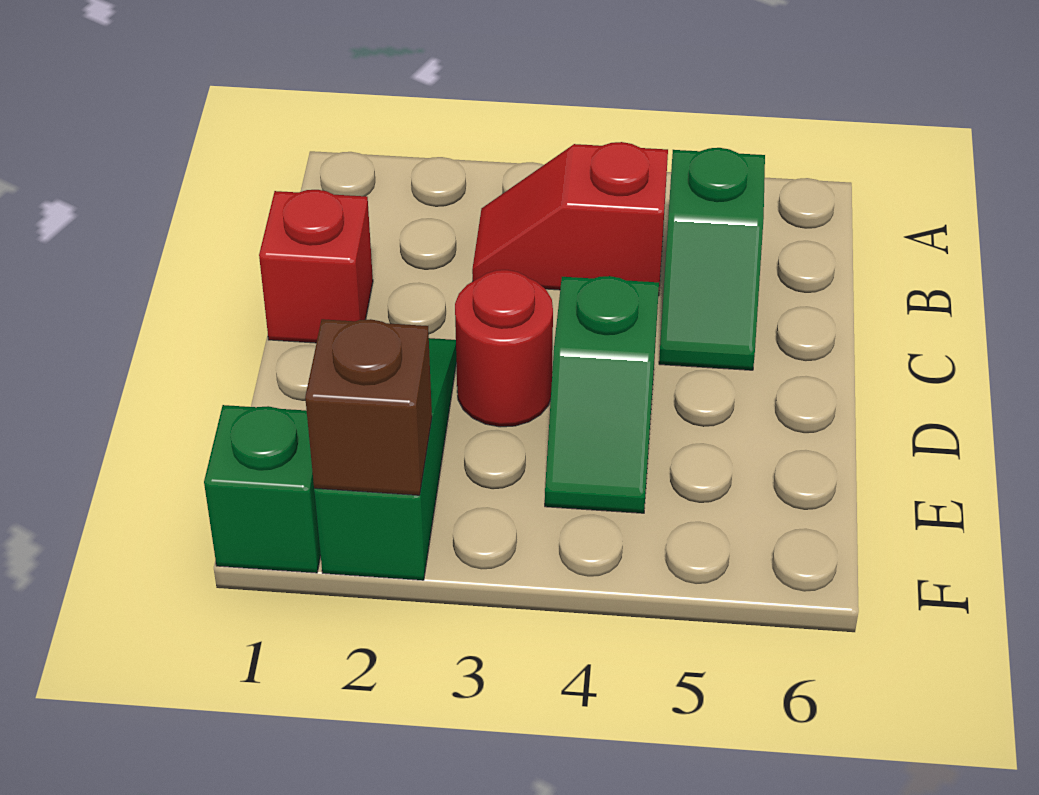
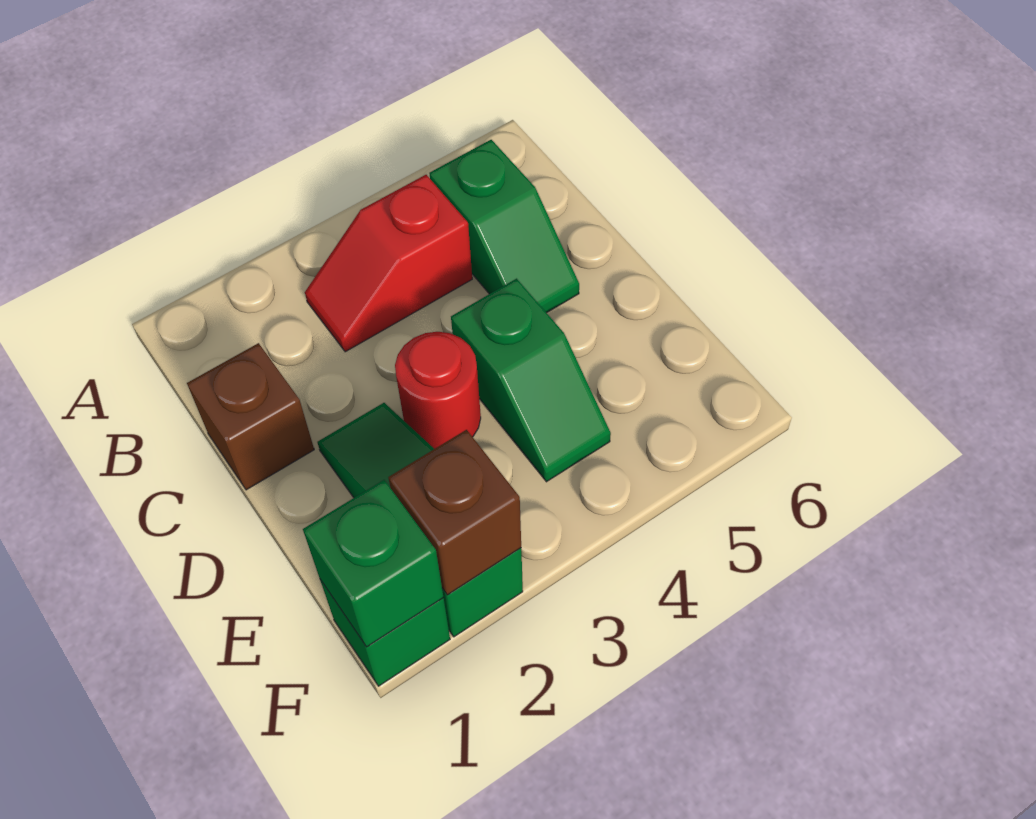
red brick C1 level 1 -> brown brick C1 level 1
none -> green brick F1 level 2

